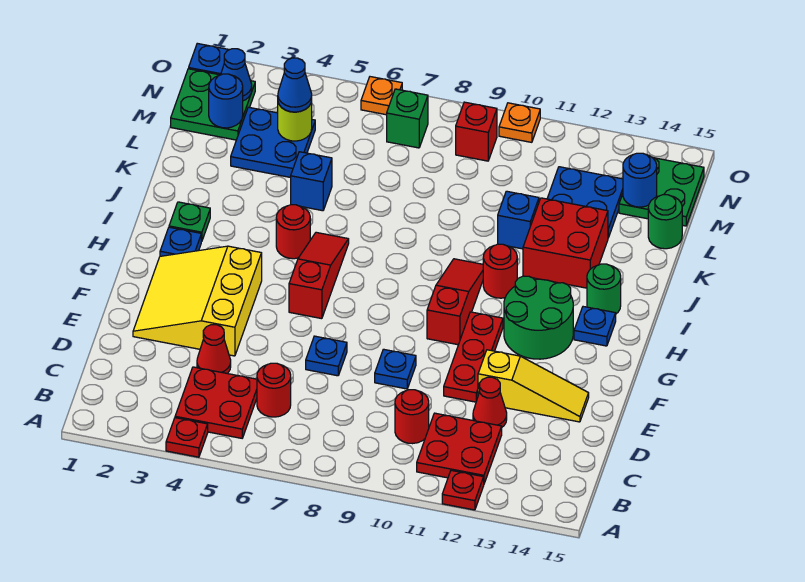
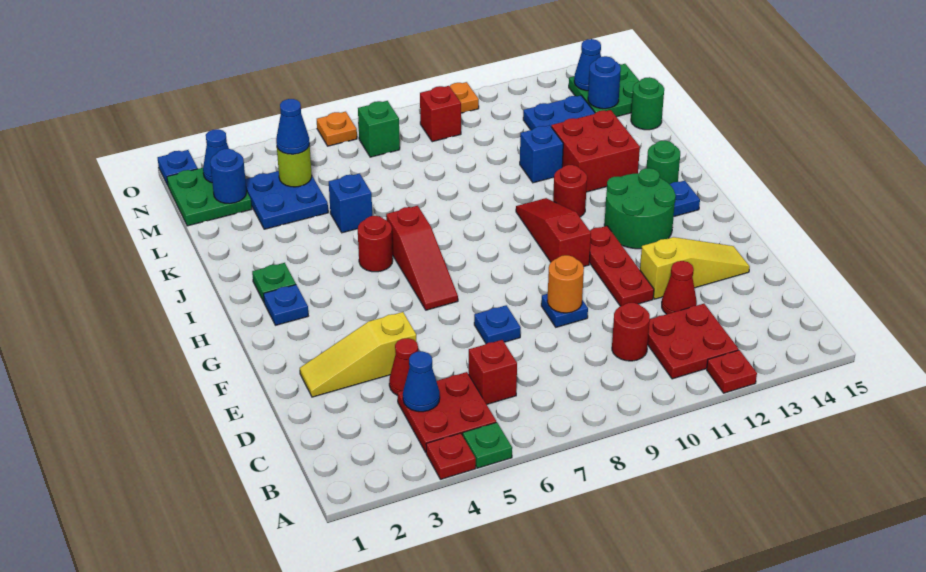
none -> green plate A5 level 1
none -> blue cone C4 level 2
red round brick C6 level 1 -> red brick C6 level 1
yellow slope E2:G4 level 1 top 4 -> yellow slope E2:E4 level 1 top 4
none -> orange round brick E9 level 2
red slope G6:I6 level 1 top G -> red slope G6:I6 level 1 top I
none -> blue cone N14 level 2

